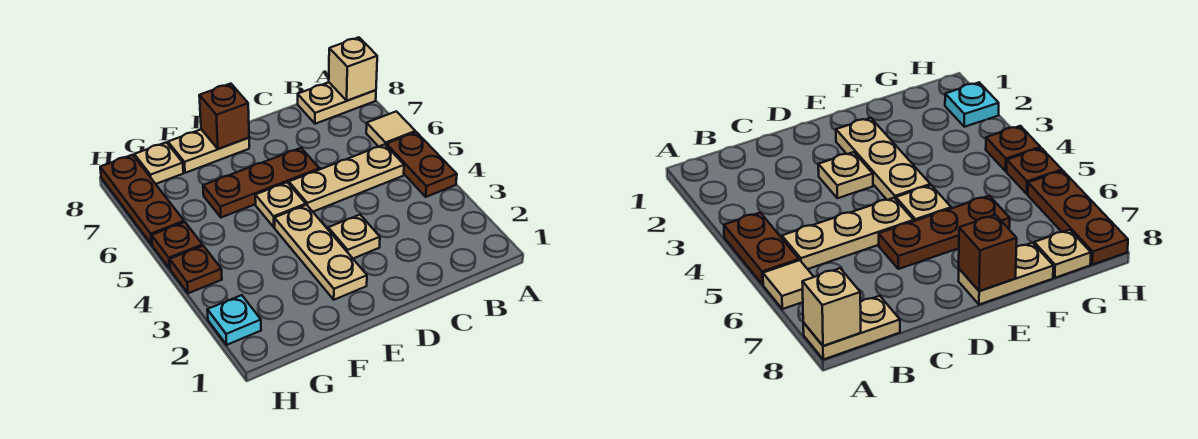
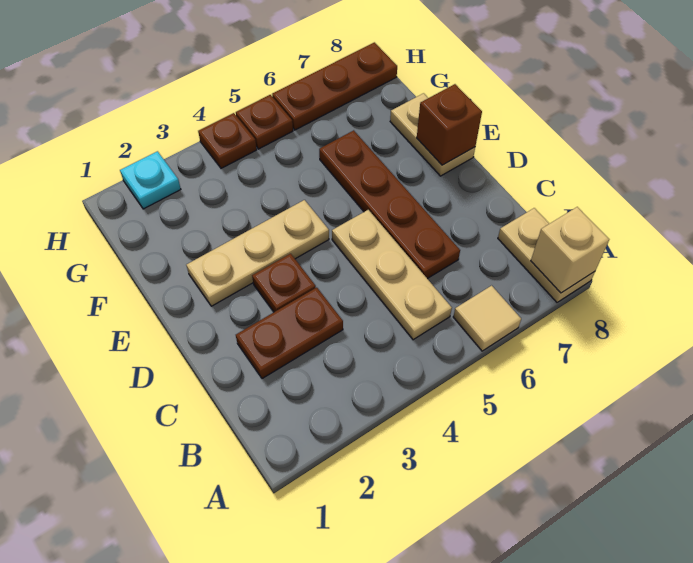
brown plate A4:A5 level 1 -> brown plate C2:C3 level 1
tan plate D3 level 1 -> brown plate D3 level 1
brown plate D6:F6 level 1 -> brown plate C6:F6 level 1
tan plate E5 level 1 -> none
tan plate G8 level 1 -> none

